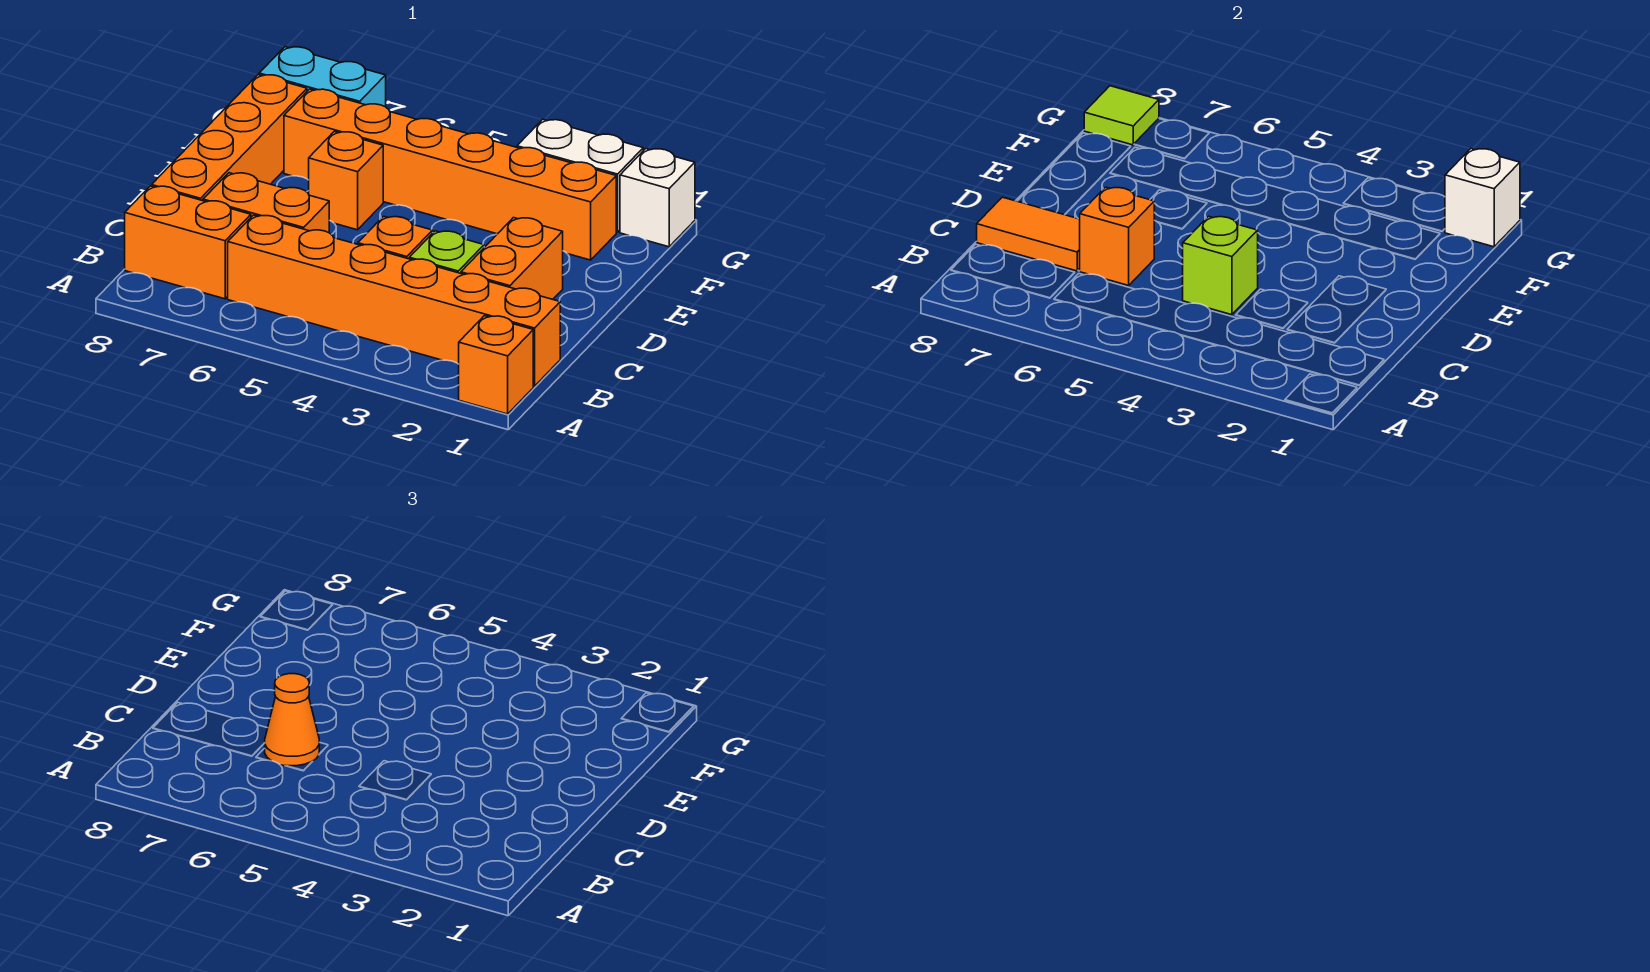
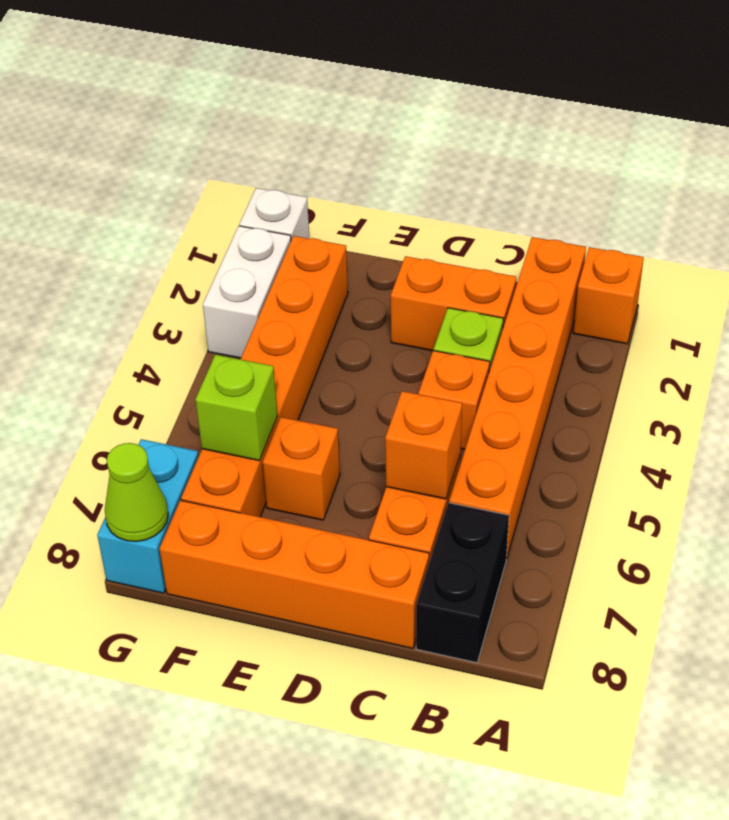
orange brick B7:B8 level 1 -> black brick B7:B8 level 1
lime brick C4 level 2 -> lime brick F6 level 2
orange cone C6 level 3 -> none
orange tile C7:C8 level 2 -> none
white brick G1 level 2 -> none
lime tile G8 level 2 -> lime cone G8 level 2

